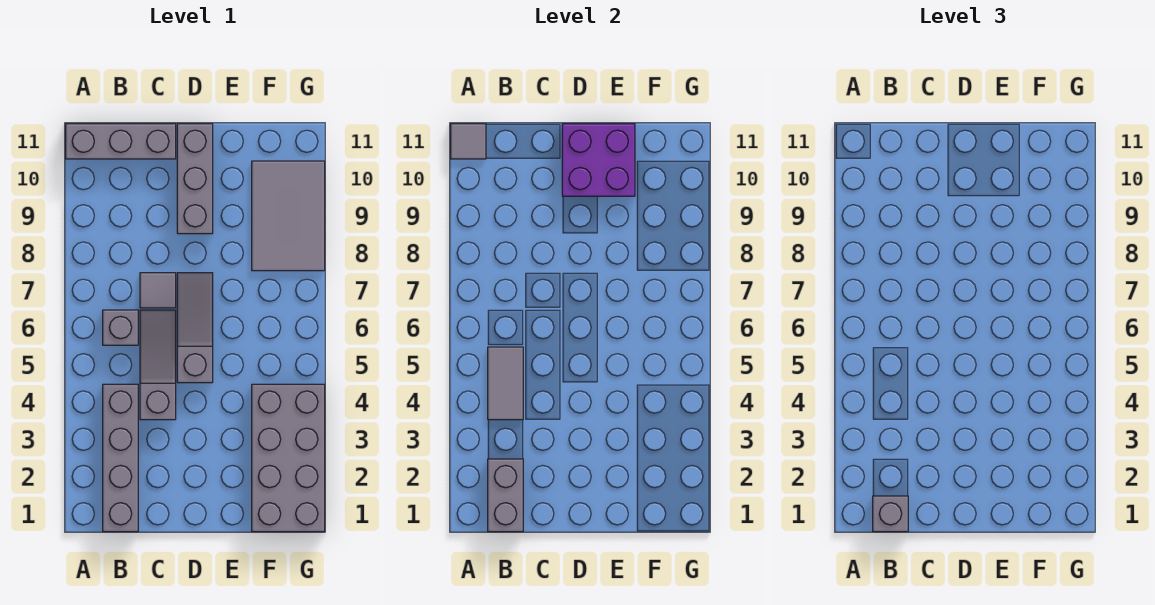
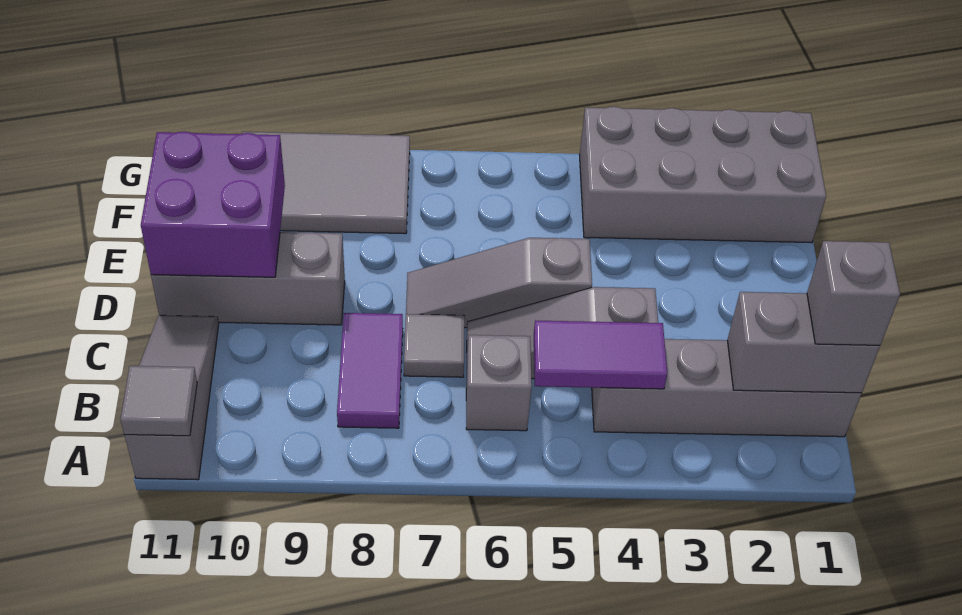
grey brick A11:C11 level 1 -> grey slope A11:C11 level 1 top A
grey tile B4:B5 level 2 -> purple tile B4:B5 level 2
none -> purple tile B8:C8 level 1

